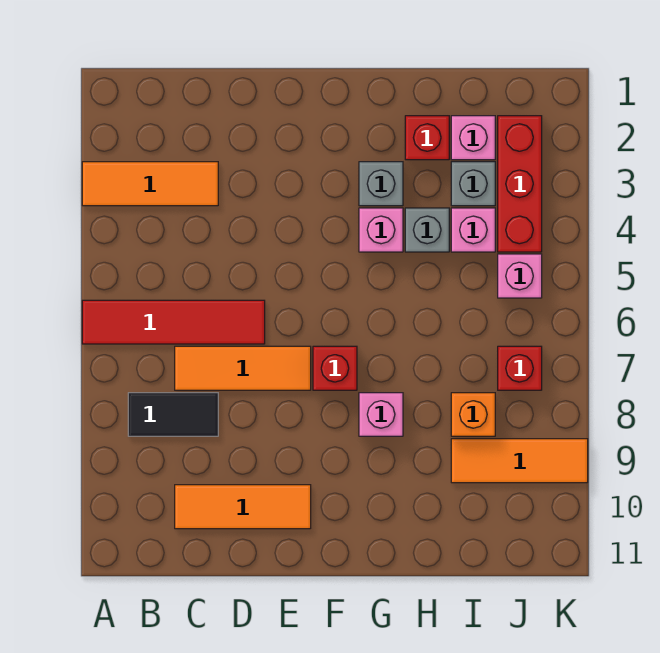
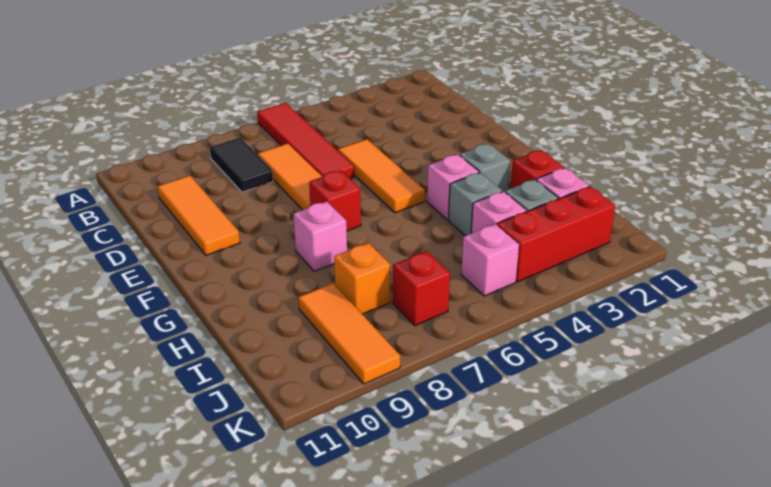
orange tile A3:C3 level 1 -> orange tile D5:F5 level 1

